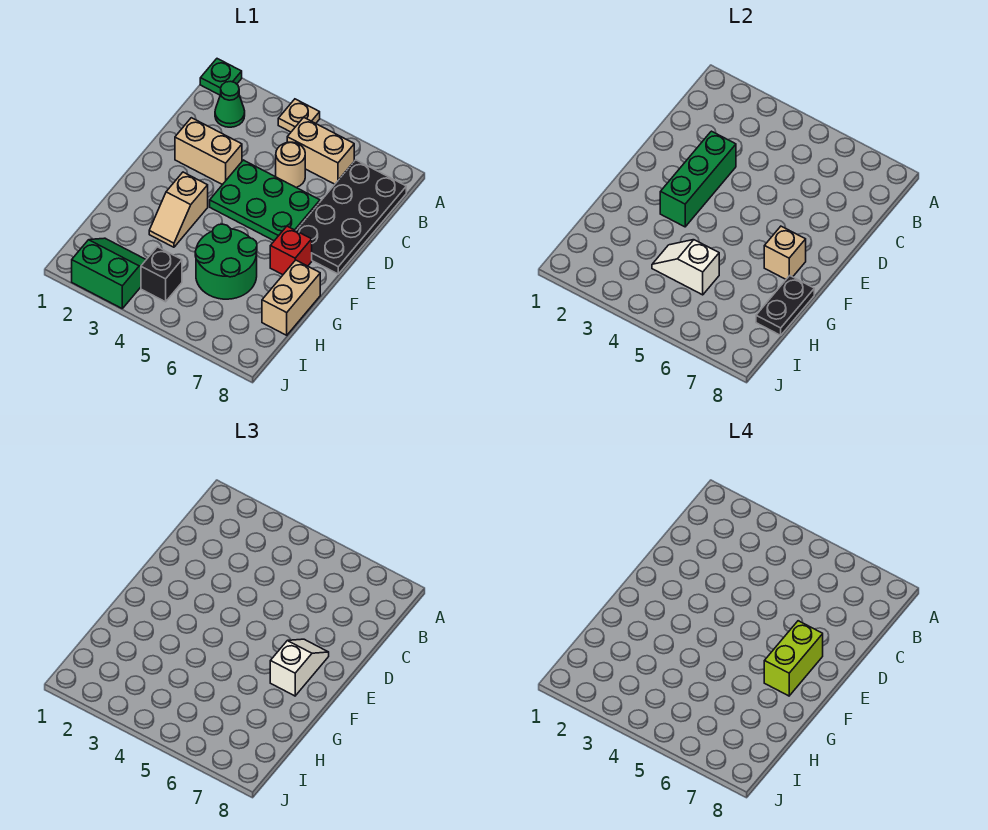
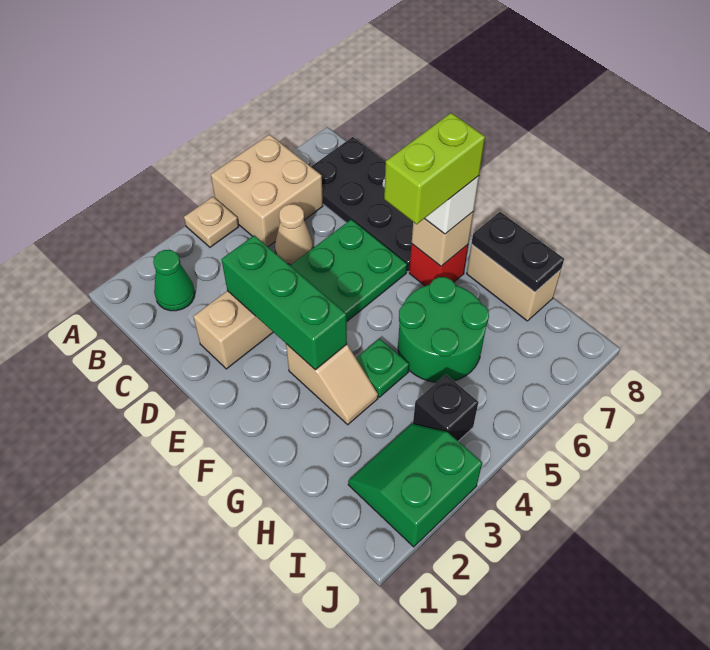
green plate A1 level 1 -> green plate G4 level 1
tan brick B5:B6 level 1 -> tan brick A5:B6 level 1
tan round brick C5 level 1 -> tan cone C5 level 1
lime brick E7:F7 level 4 -> lime brick F6:F7 level 4
white slope H4:H5 level 2 top 5 -> none

